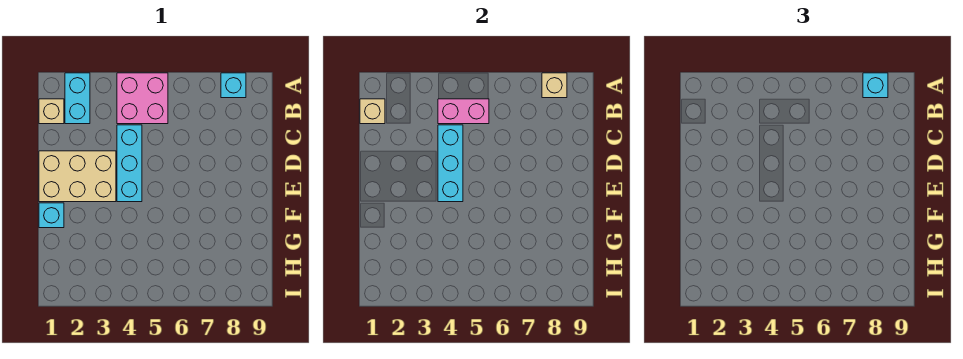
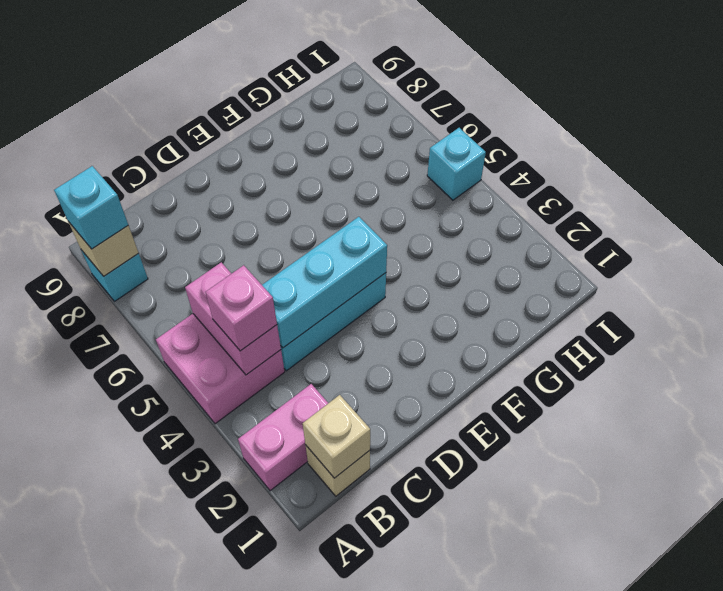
cyan brick A2:B2 level 1 -> pink brick A2:B2 level 1
none -> pink brick B4 level 3
tan brick D1:E3 level 1 -> none
cyan brick F1 level 1 -> cyan brick I5 level 1

